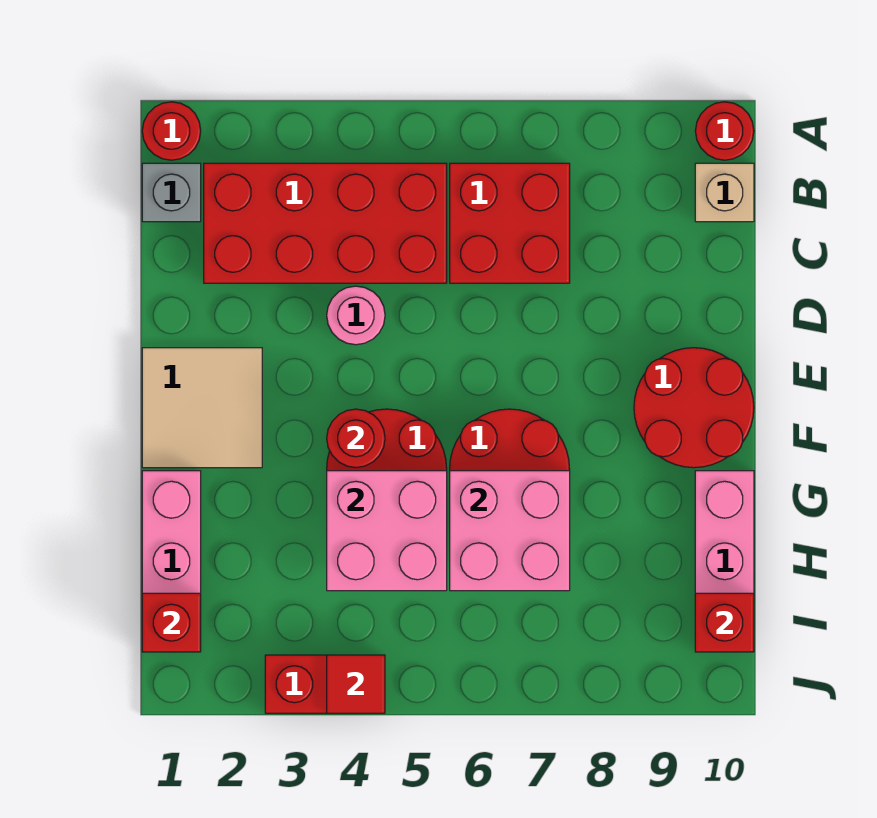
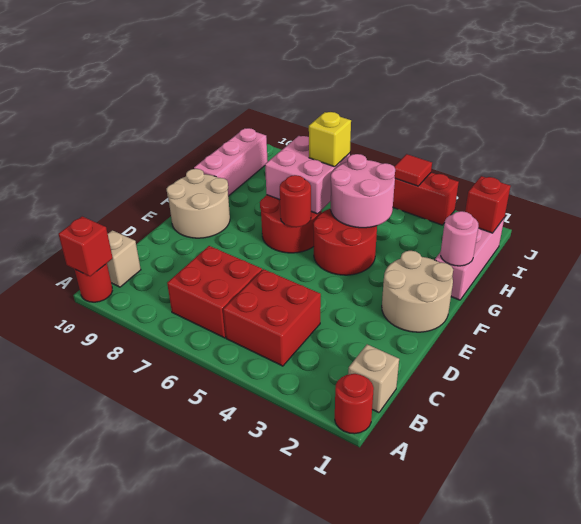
grey brick B1 level 1 -> tan brick B1 level 1
red brick B2:C5 level 1 -> red brick B4:C5 level 1
pink round brick D4 level 1 -> pink round brick G1 level 2
tan tile E1:F2 level 1 -> tan round brick E1:F2 level 1
red round brick E9:F10 level 1 -> tan round brick E9:F10 level 1
red round brick F4 level 2 -> red round brick F6 level 2
pink brick G4:H5 level 2 -> pink round brick G4:H5 level 2
none -> yellow brick H6 level 3
red brick I10 level 2 -> red brick A10 level 2

